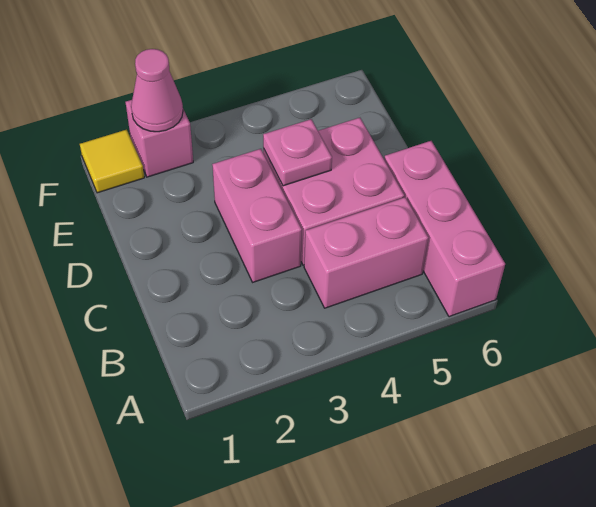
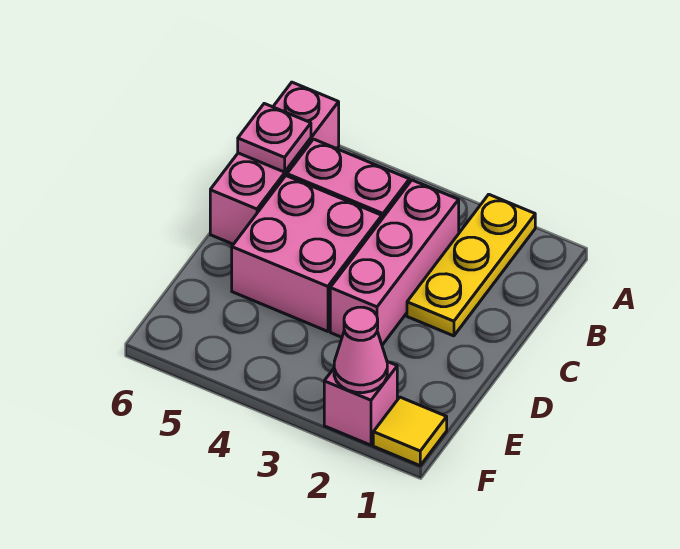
none -> yellow plate A2:C2 level 1
pink brick C3:D3 level 1 -> pink brick B3:D3 level 1
pink plate D4 level 2 -> pink plate B6 level 2

